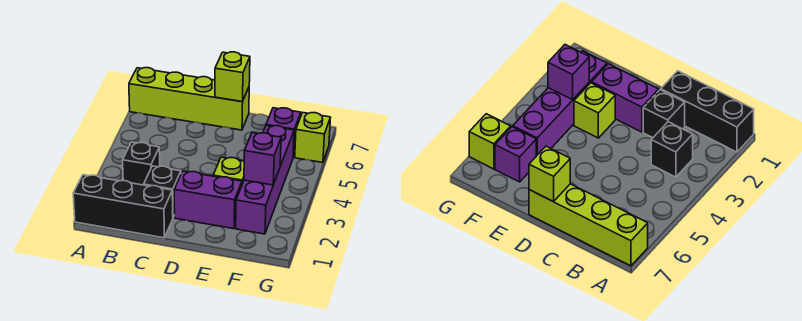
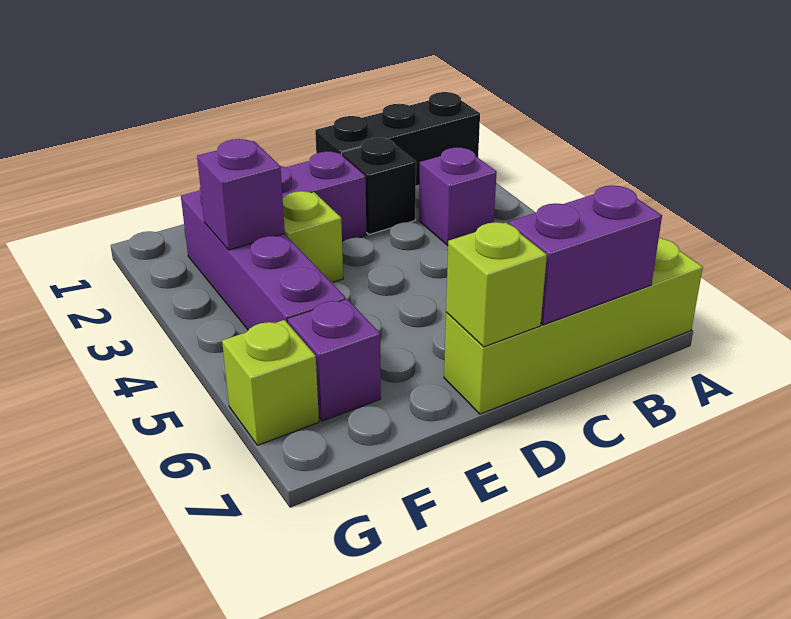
black brick B3 level 1 -> purple brick B3 level 1
none -> purple brick B7:C7 level 2

